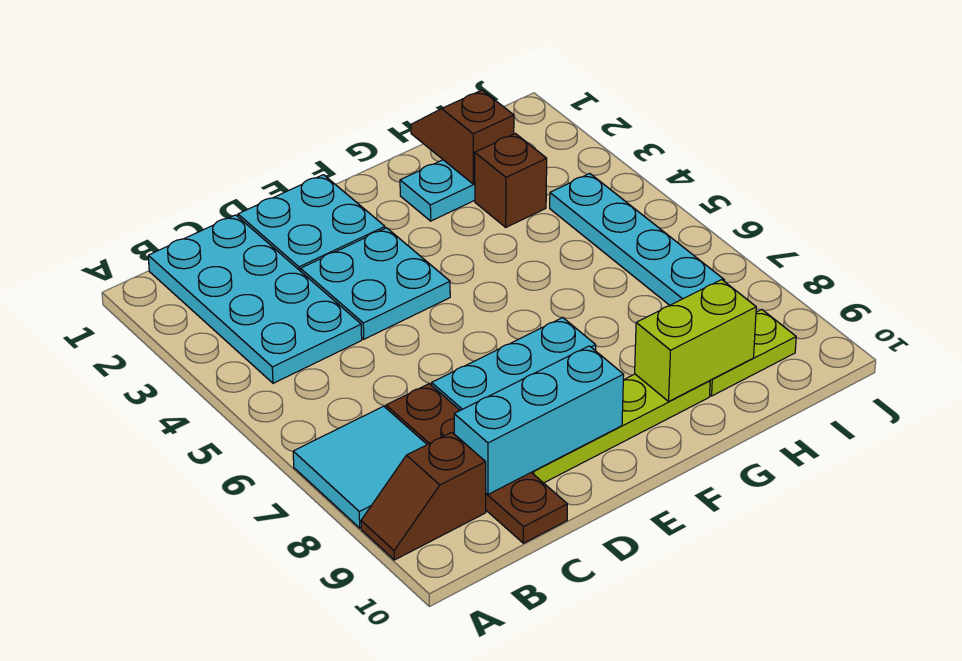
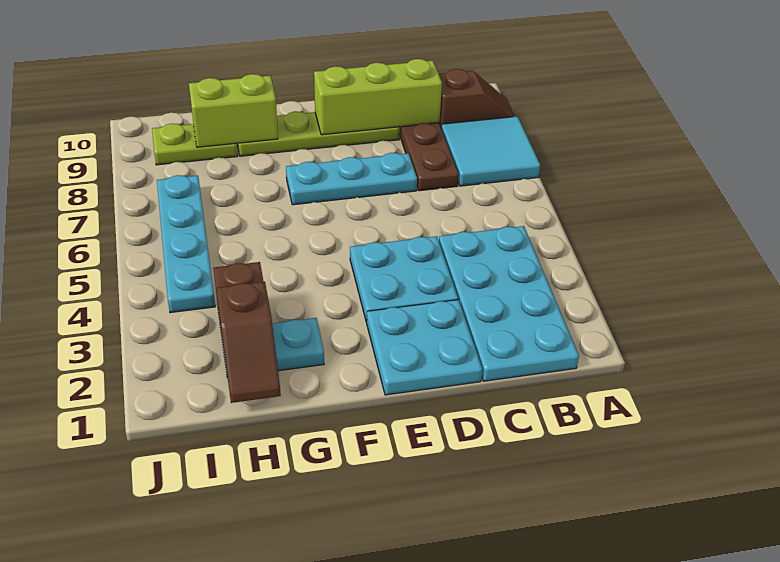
cyan brick C9:E9 level 2 -> lime brick C9:E9 level 2

